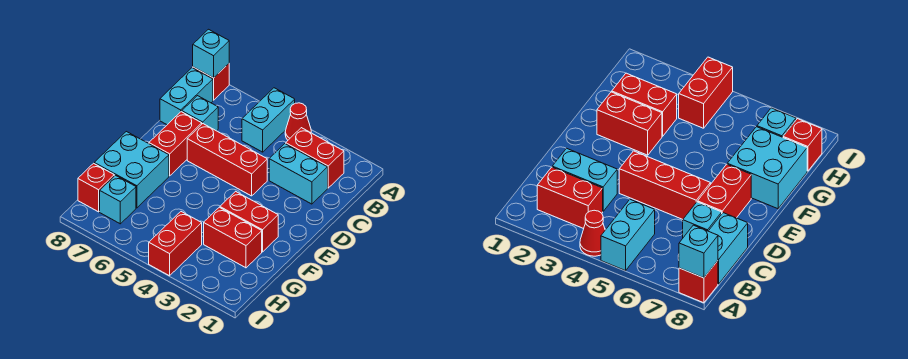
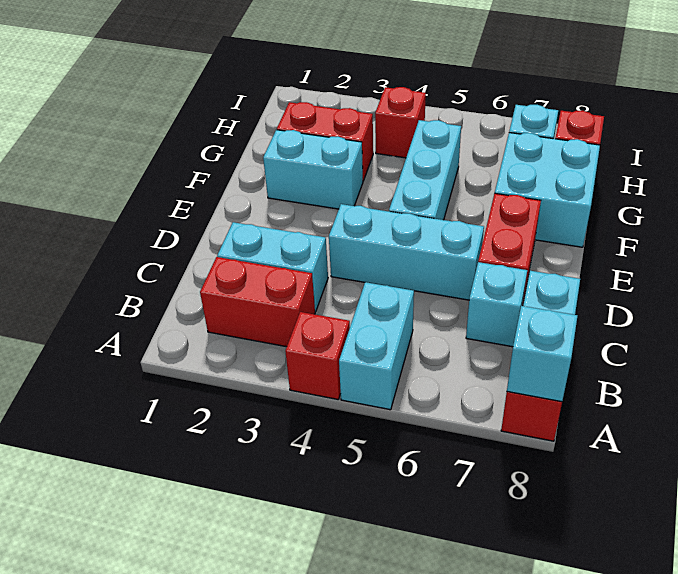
red cone A4 level 1 -> red brick A4 level 1
red brick D4:D6 level 1 -> cyan brick D4:D6 level 1
none -> cyan brick E5:G5 level 1
red brick F2:F3 level 1 -> cyan brick F2:F3 level 1
red brick H4:I4 level 1 -> red brick H4 level 1

